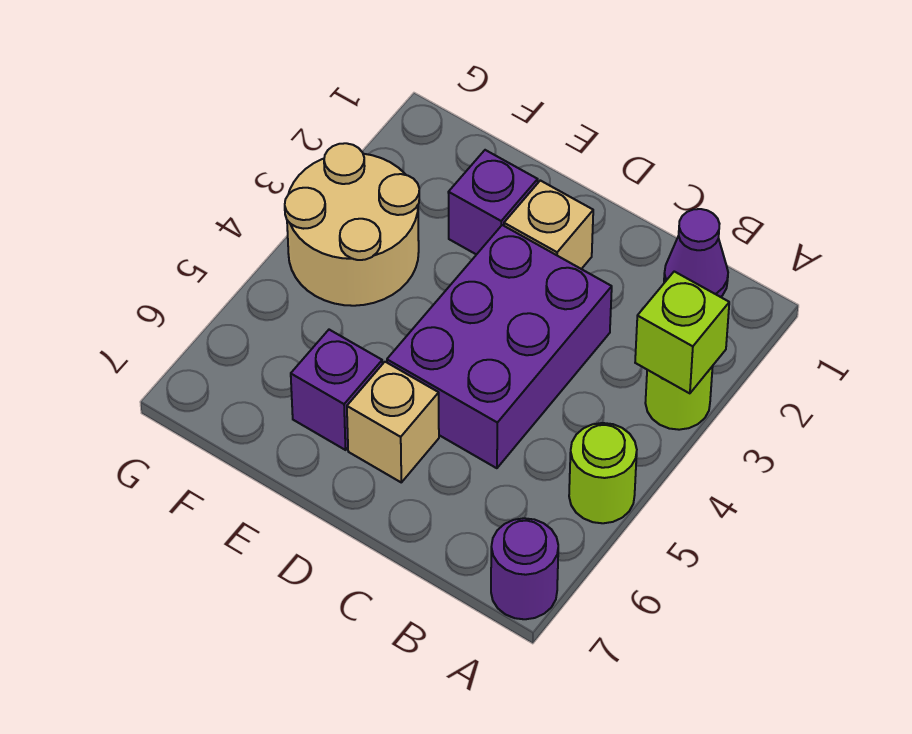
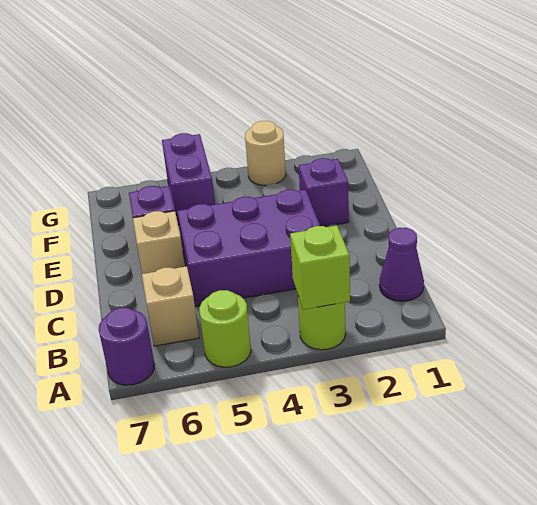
tan brick D2 level 1 -> tan brick B6 level 1
tan round brick F3:G4 level 1 -> tan round brick G3 level 1
none -> purple brick F5:G5 level 1

